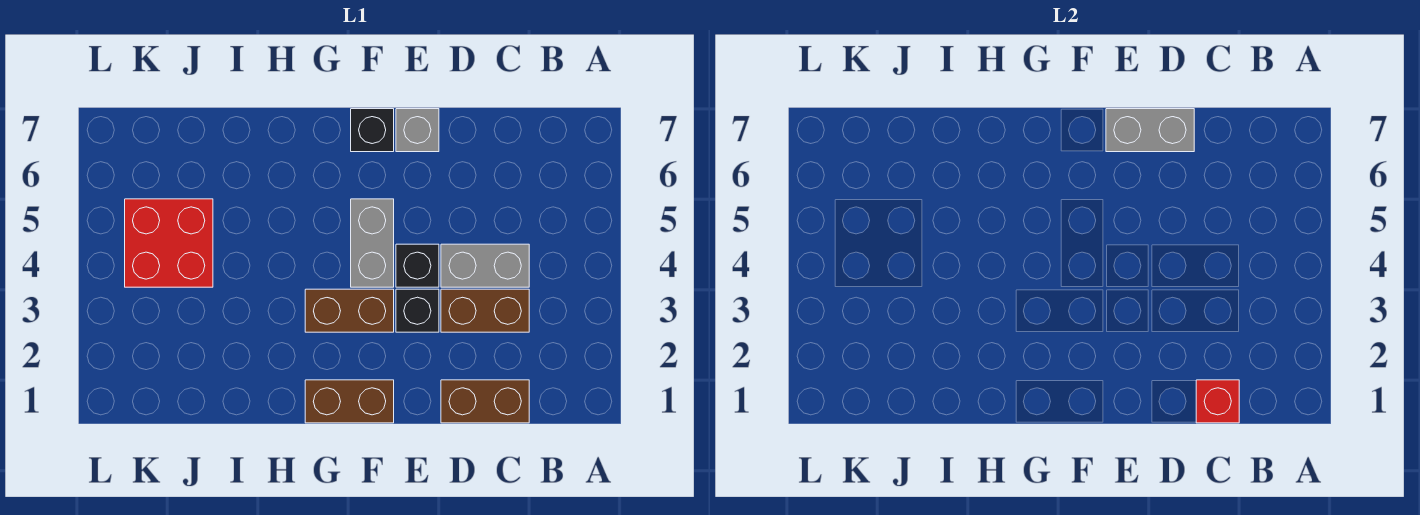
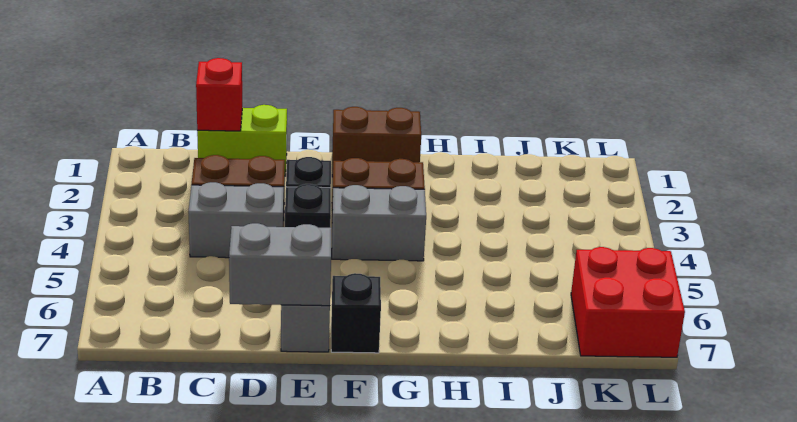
brown brick C1:D1 level 1 -> lime brick C1:D1 level 1
grey brick F4:F5 level 1 -> grey brick F4:G4 level 1
red brick J4:K5 level 1 -> red brick K6:L7 level 1

